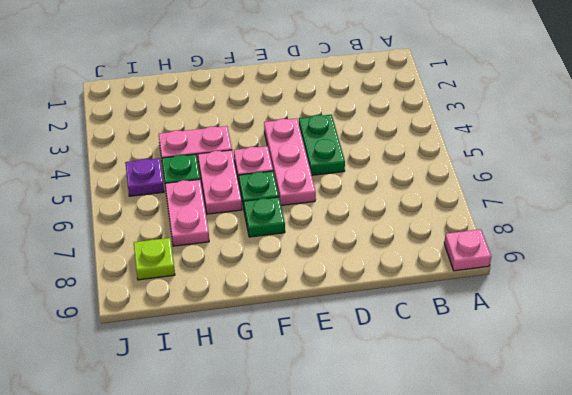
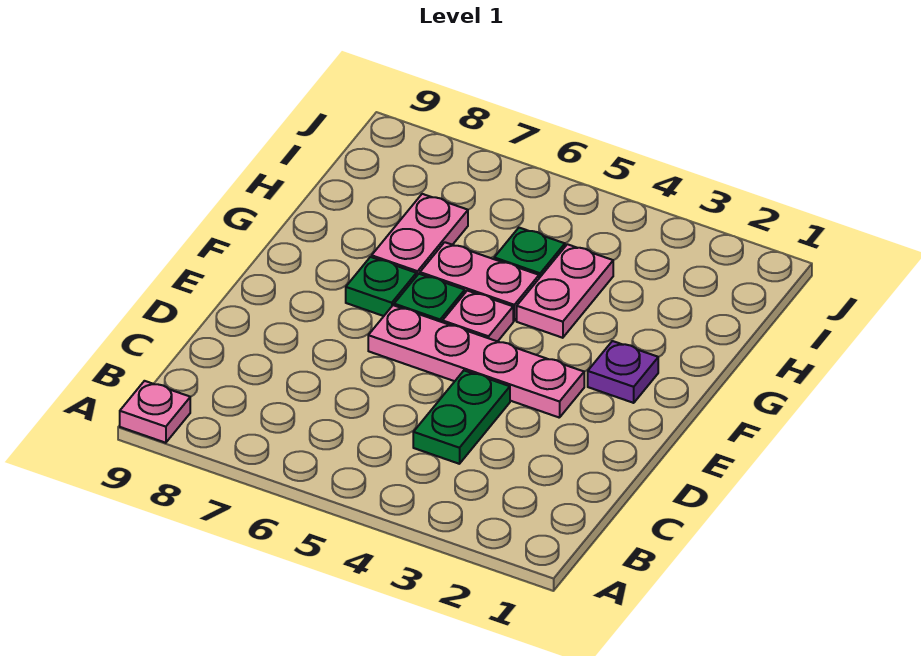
green plate D4:D5 level 1 -> green plate C4:D4 level 1
pink plate E4:E6 level 1 -> pink plate E3:E6 level 1
pink plate H6:H7 level 1 -> pink plate G7:H7 level 1
purple plate I5 level 1 -> purple plate F2 level 1
lime plate I8 level 1 -> none

